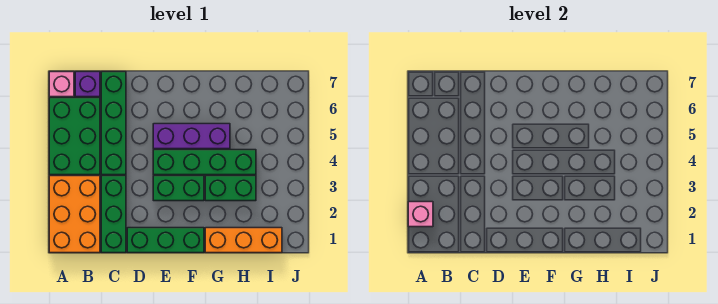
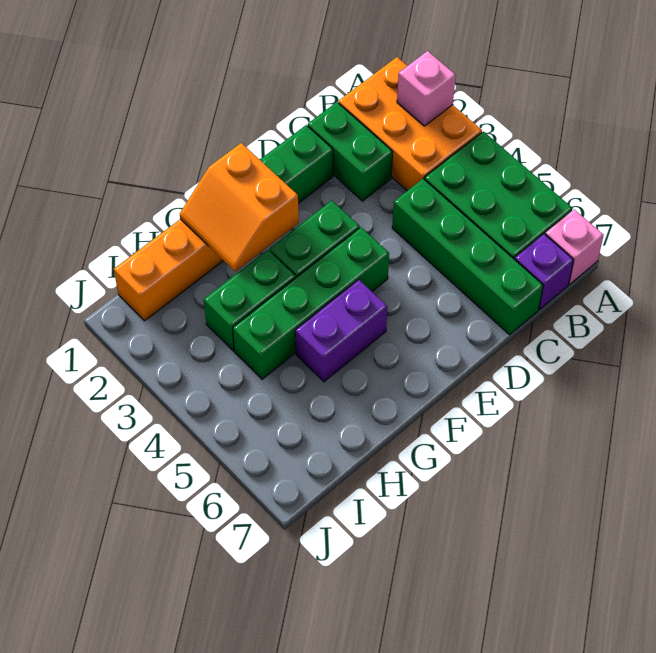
green brick C1:C3 level 1 -> green brick C1:C2 level 1
purple brick E5:G5 level 1 -> purple brick F5:G5 level 1
none -> orange slope F1:G2 level 2 top F

